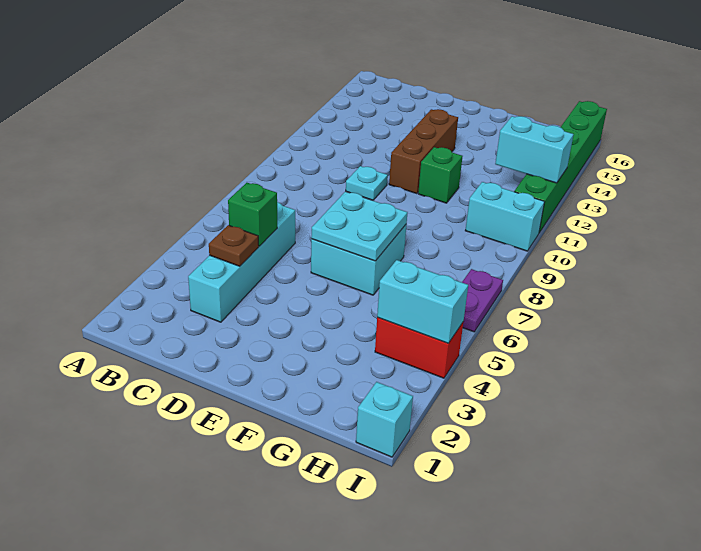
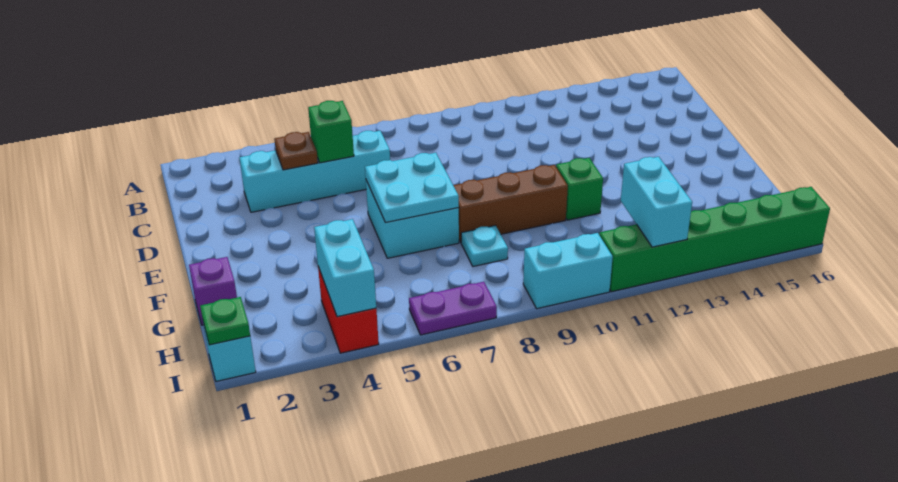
cyan plate D10 level 1 -> cyan plate G8 level 1
brown brick E11:E13 level 1 -> brown brick F8:F10 level 1
none -> purple brick G1 level 1
cyan brick H10:I10 level 1 -> cyan brick I9:I10 level 1
none -> green plate I1 level 2

